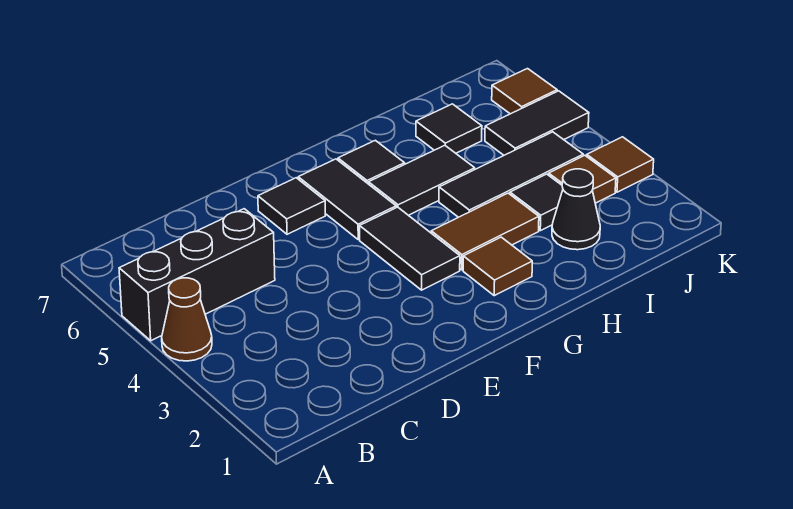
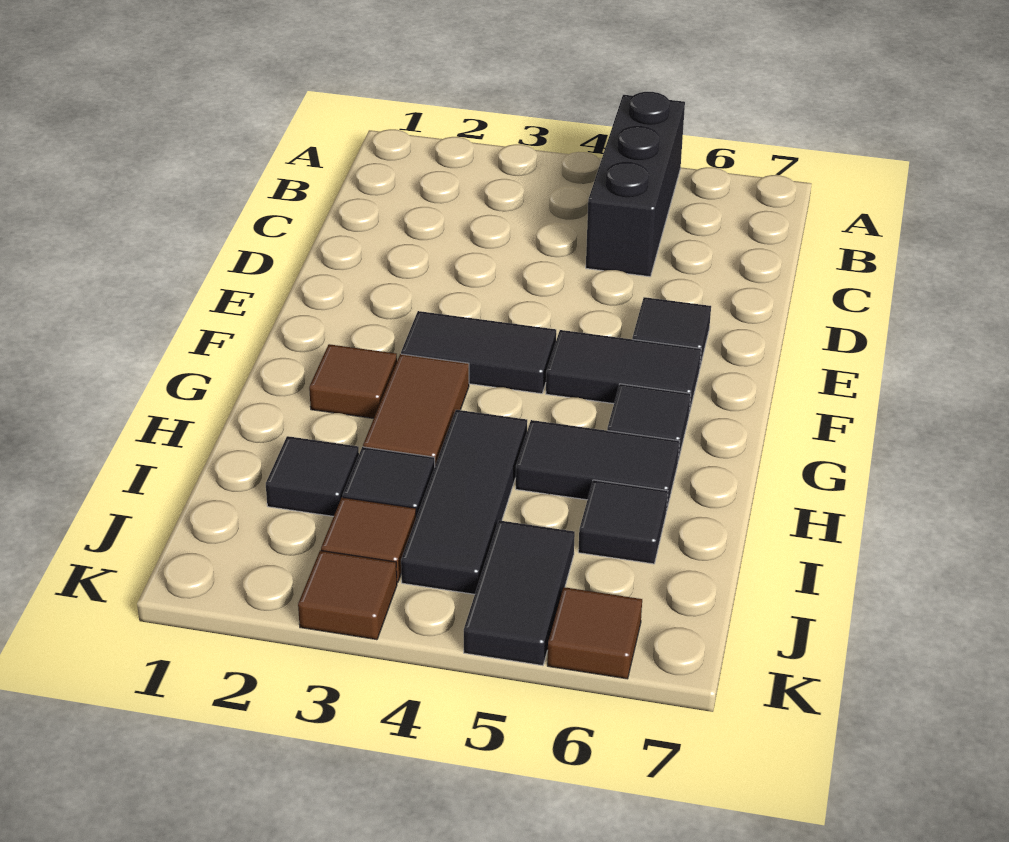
brown cone A4 level 1 -> none
black tile G5:H5 level 1 -> black tile H5:H6 level 1
black cone I2 level 1 -> black tile I2 level 1

